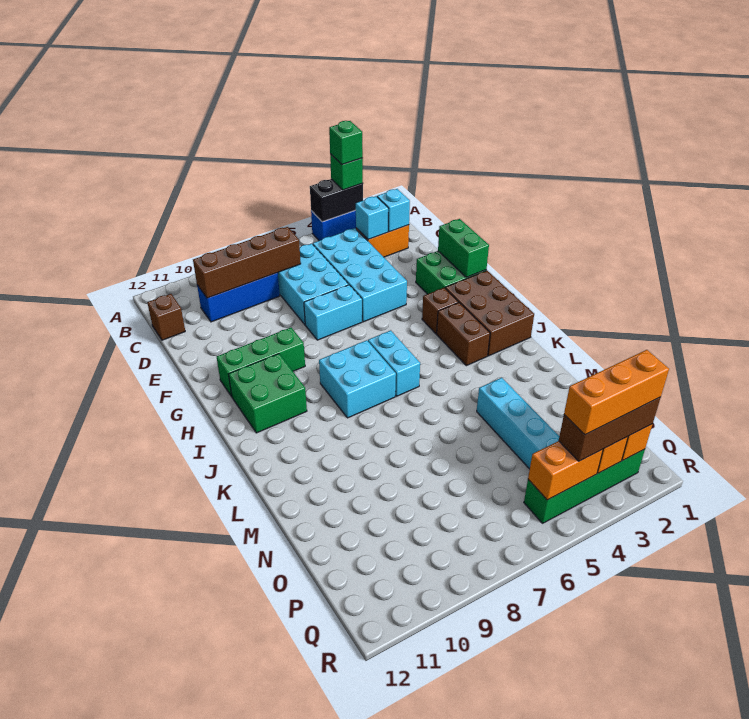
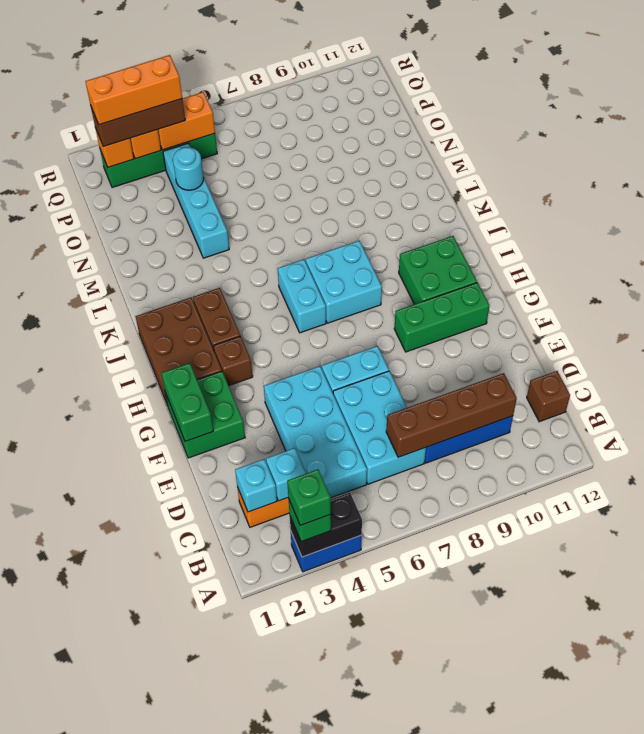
none -> cyan round brick O4 level 2

